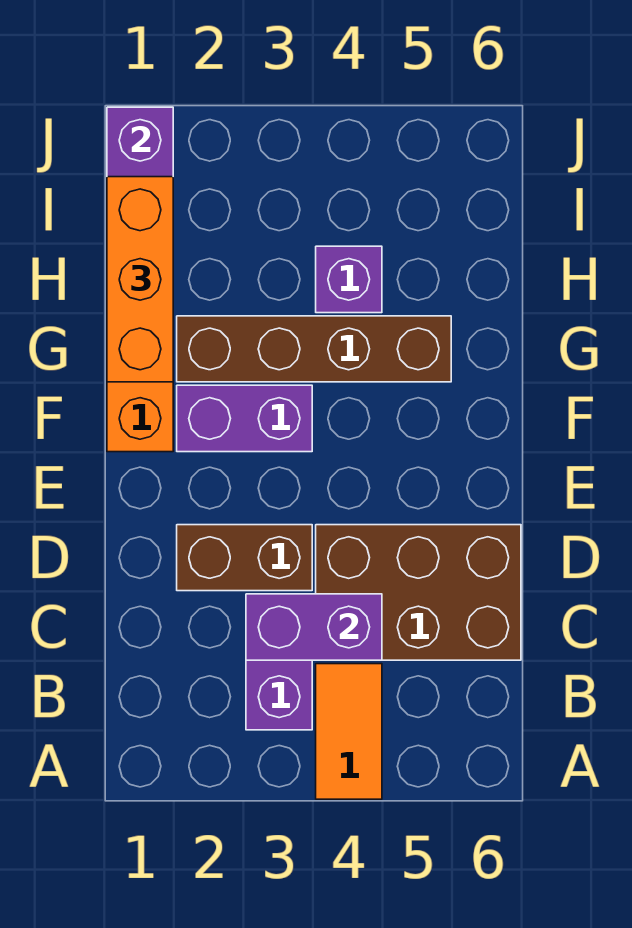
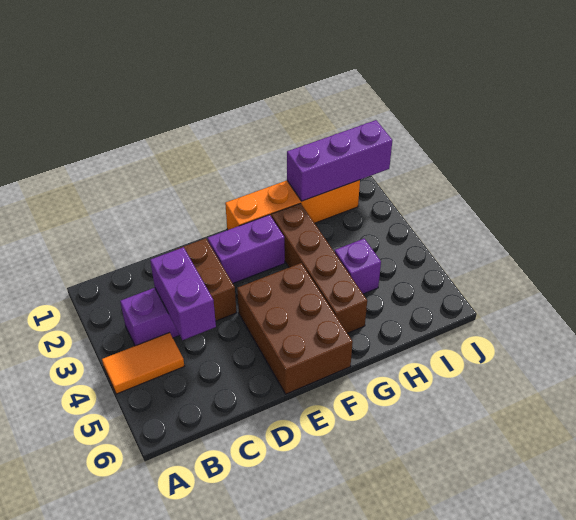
brown brick C4:D6 level 1 -> brown brick E4:F6 level 1
purple brick F2:F3 level 1 -> purple brick E2:F2 level 1
orange brick G1:I1 level 3 -> none

